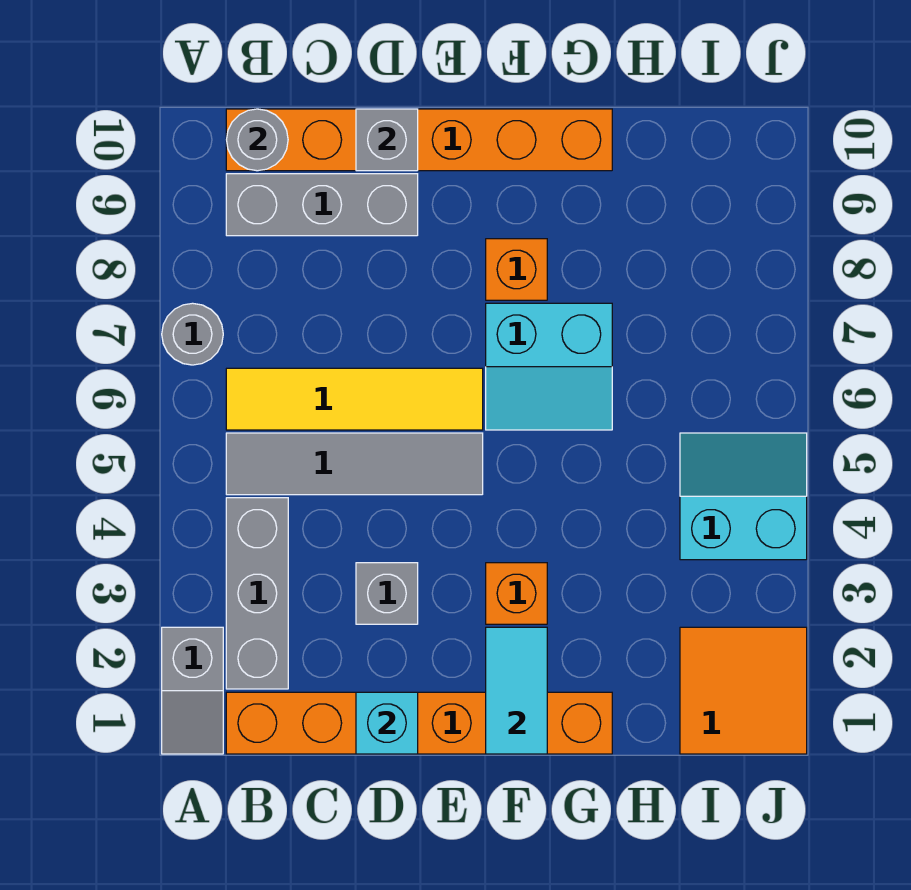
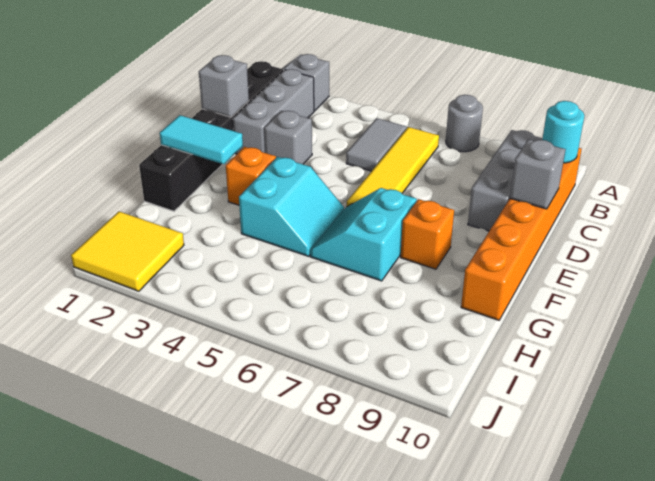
orange brick B1:G1 level 1 -> black brick B1:G1 level 1
grey brick B2:B4 level 1 -> grey brick B2:D2 level 1
grey tile B5:E5 level 1 -> grey tile B5:C5 level 1
grey round brick B10 level 2 -> cyan round brick B10 level 2
cyan brick D1 level 2 -> grey brick D1 level 2
orange tile I1:J2 level 1 -> yellow tile I1:J2 level 1
cyan slope I4:J5 level 1 top 4 -> cyan slope F4:G5 level 1 top 4

